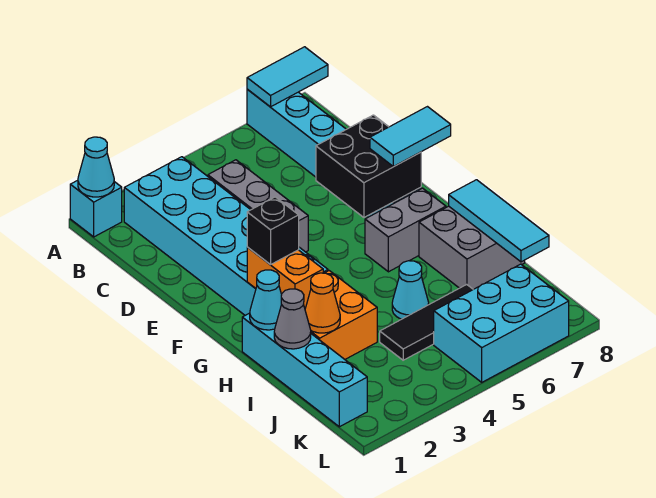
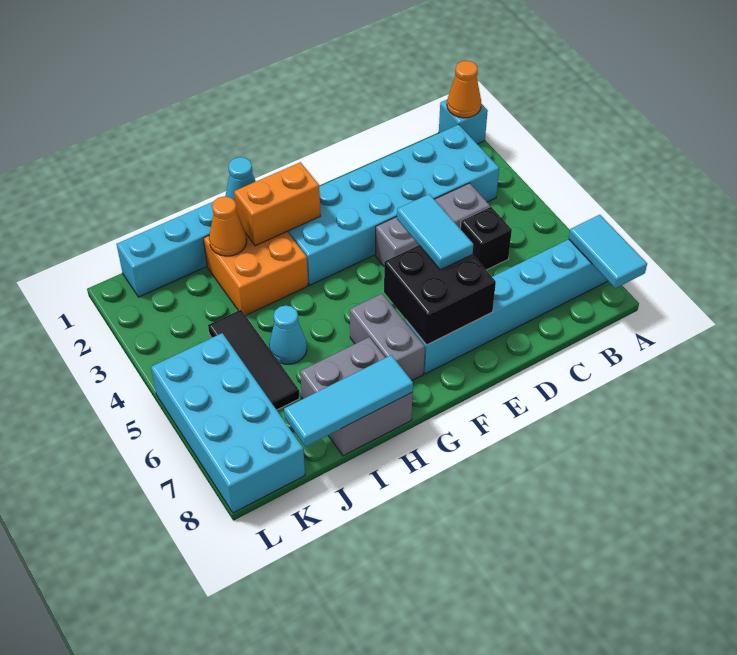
cyan cone A1 level 2 -> orange cone A1 level 2
cyan tile F7:F8 level 3 -> cyan tile E5:E6 level 3
black brick G2 level 3 -> black brick C5 level 1
grey cone I1 level 2 -> none
cyan brick K5:L7 level 1 -> cyan brick K5:L8 level 1

